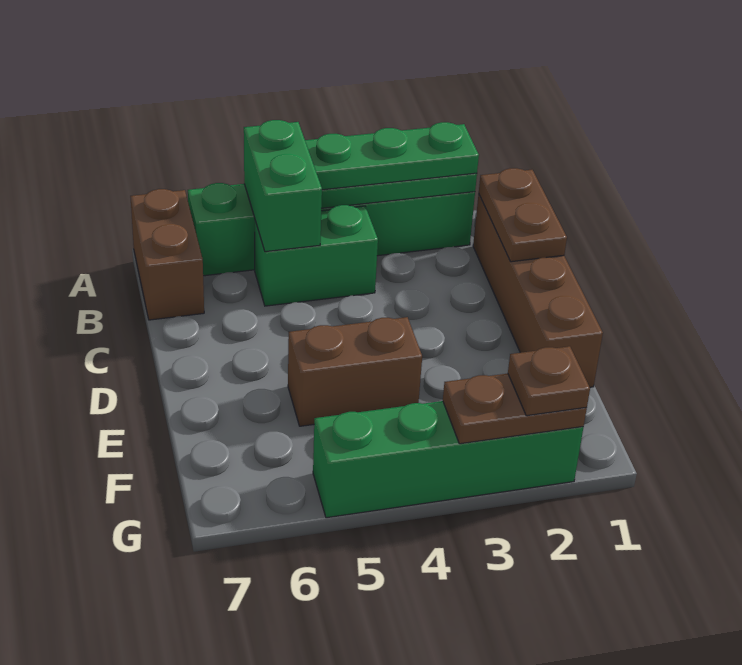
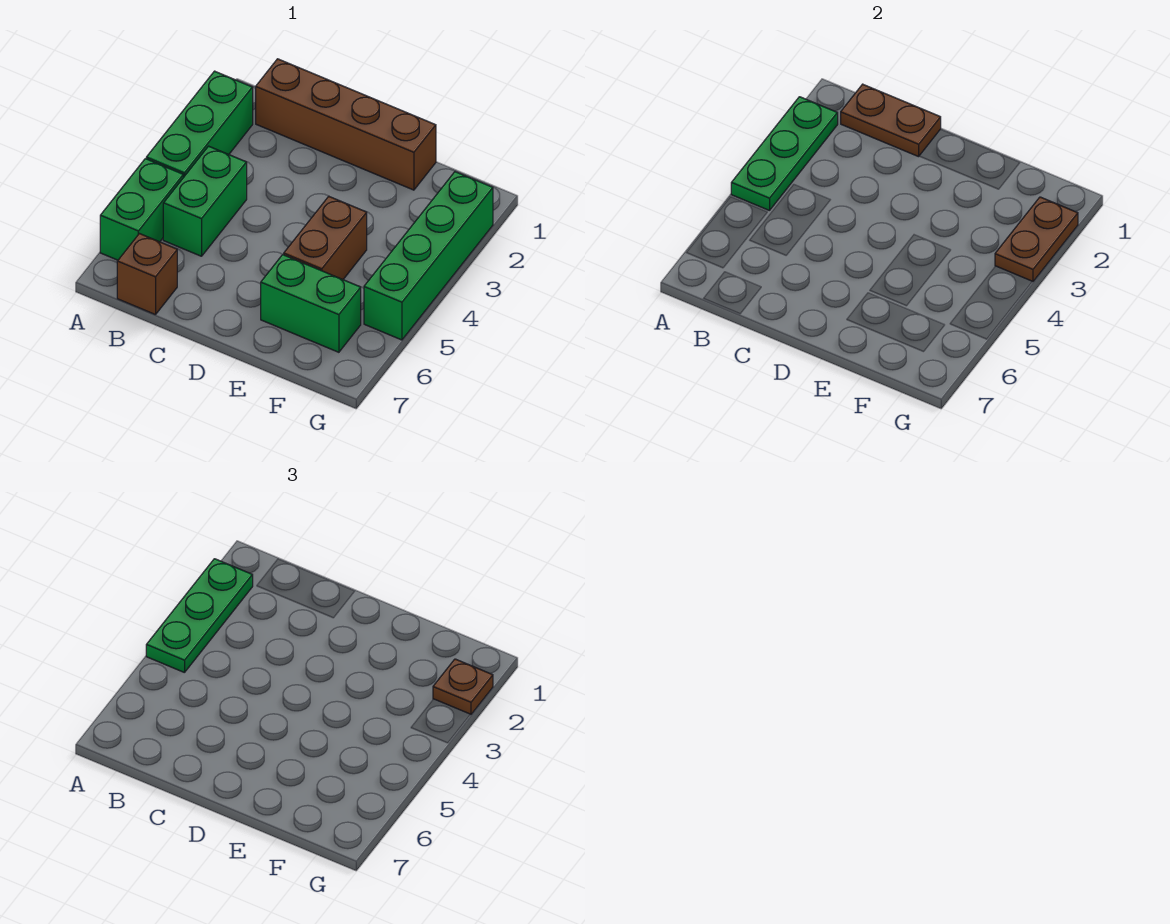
green brick A5:B5 level 2 -> green brick E6:F6 level 1
brown brick A7:B7 level 1 -> brown brick B7 level 1

